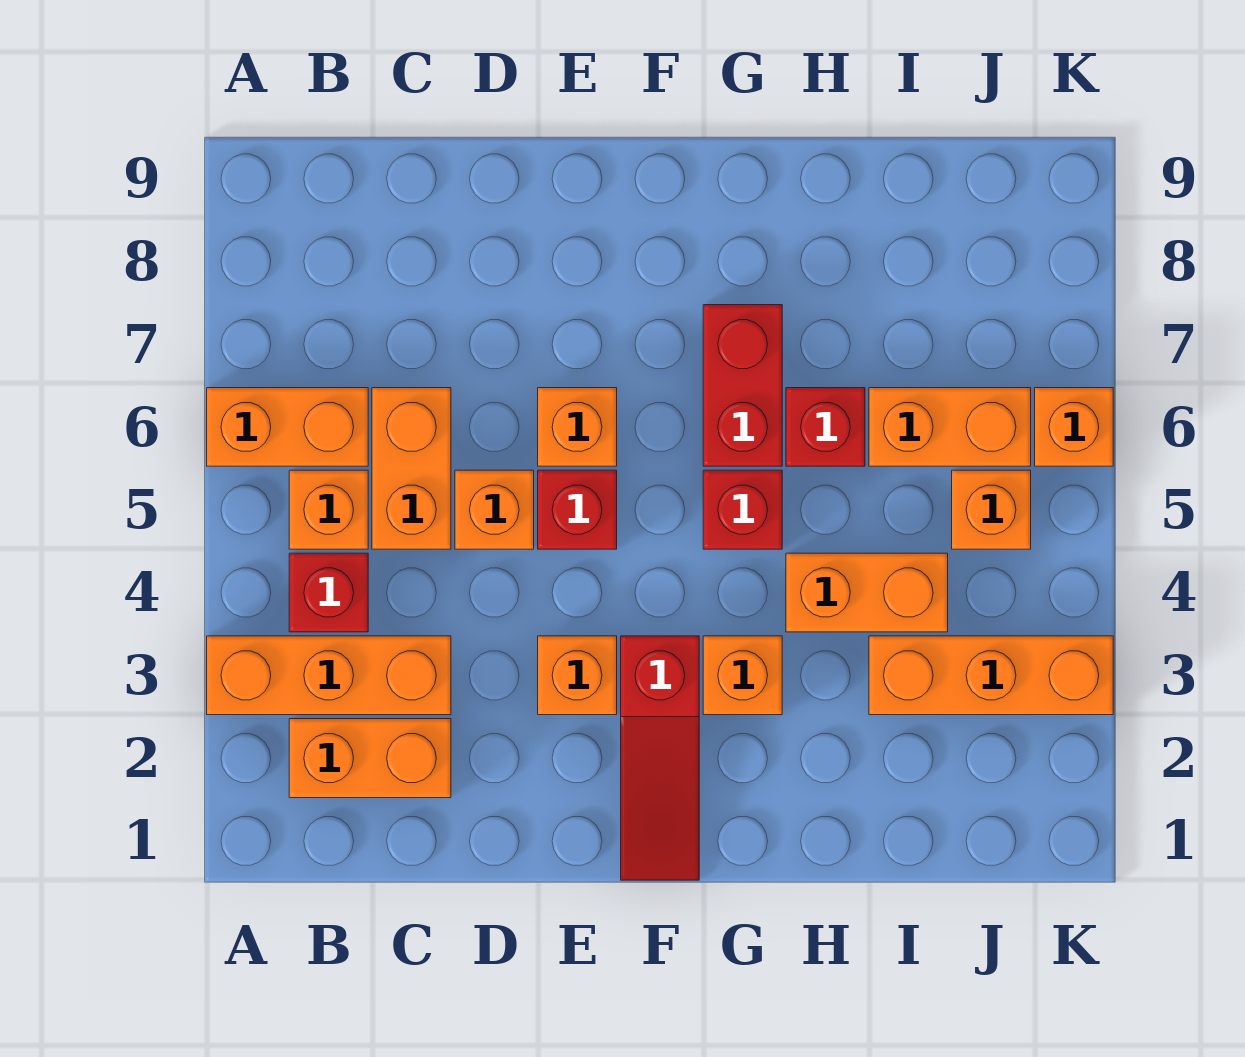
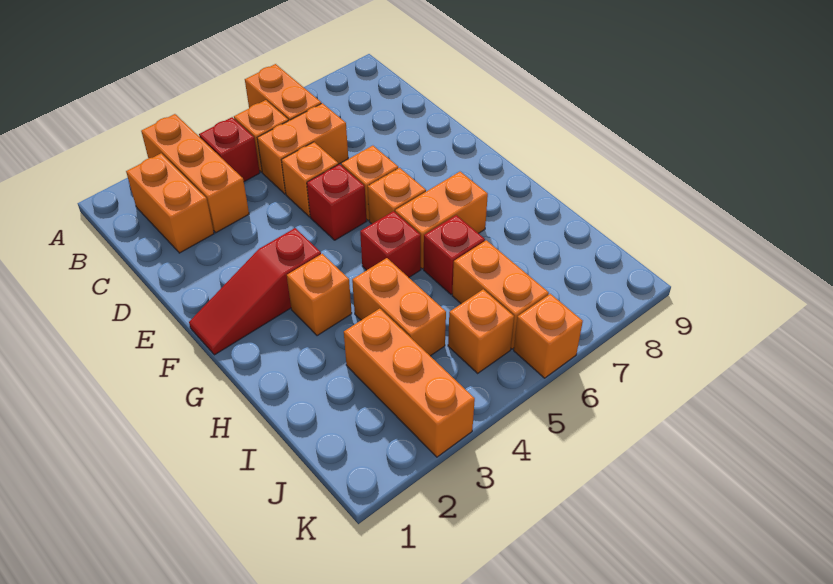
orange brick E3 level 1 -> orange brick F6 level 1
red brick G6:G7 level 1 -> orange brick G6:G7 level 1

